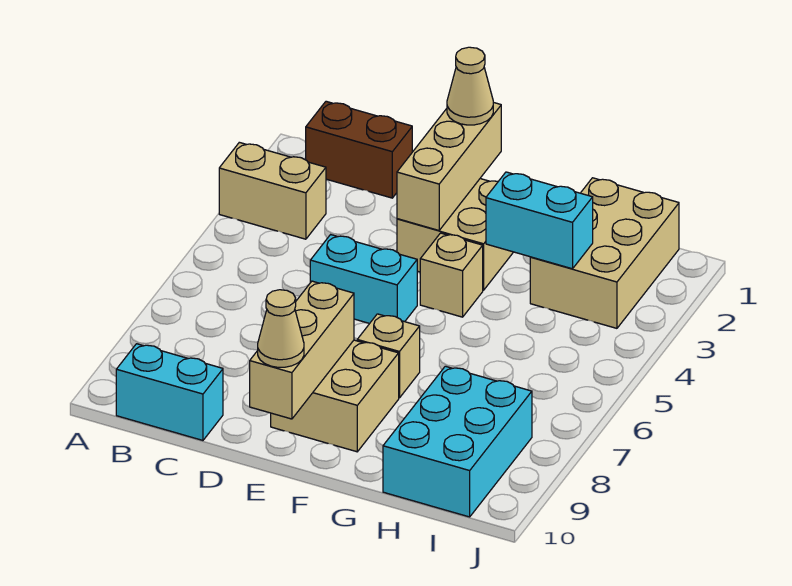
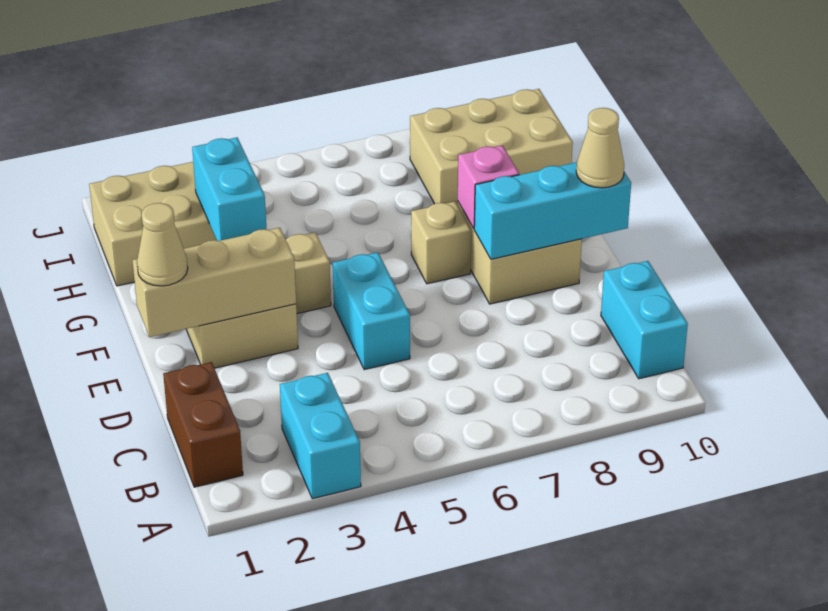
tan brick A3:B3 level 1 -> cyan brick A3:B3 level 1
tan brick E8:E10 level 2 -> cyan brick E8:E10 level 2
none -> pink brick F8 level 2
cyan brick H8:I10 level 1 -> tan brick H8:I10 level 1

